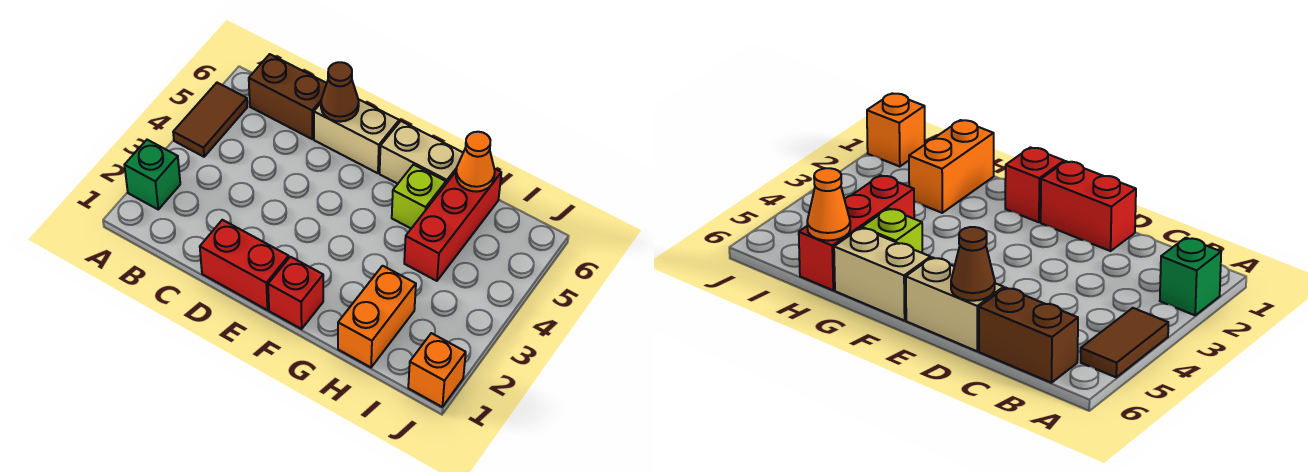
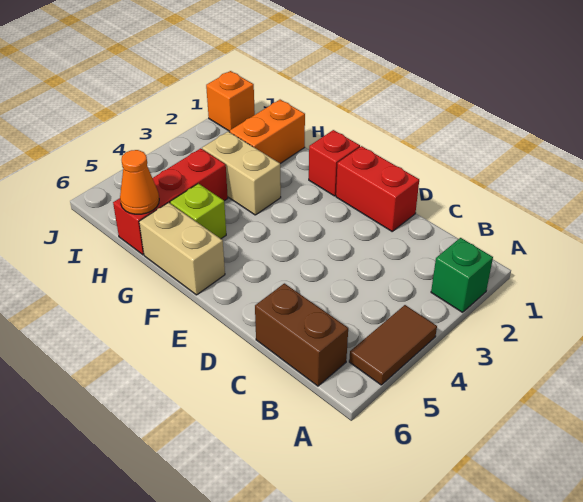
tan brick D6:E6 level 1 -> tan brick G3:H3 level 1
brown cone D6 level 2 -> none

